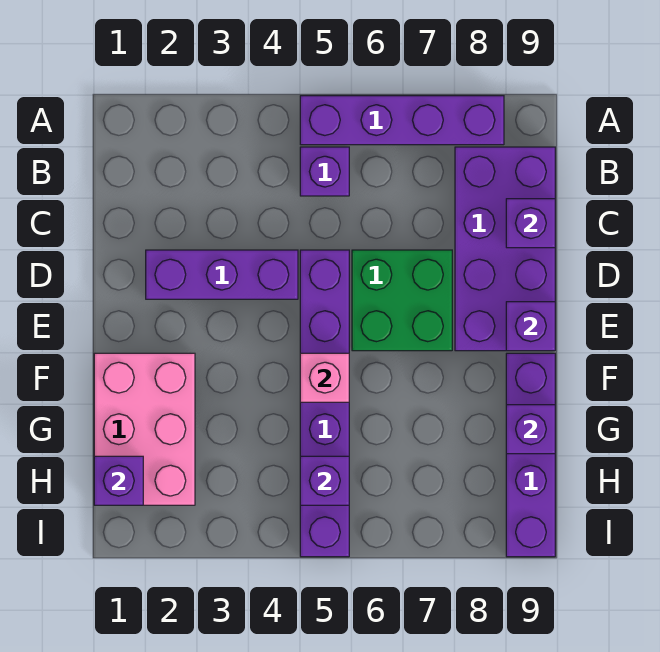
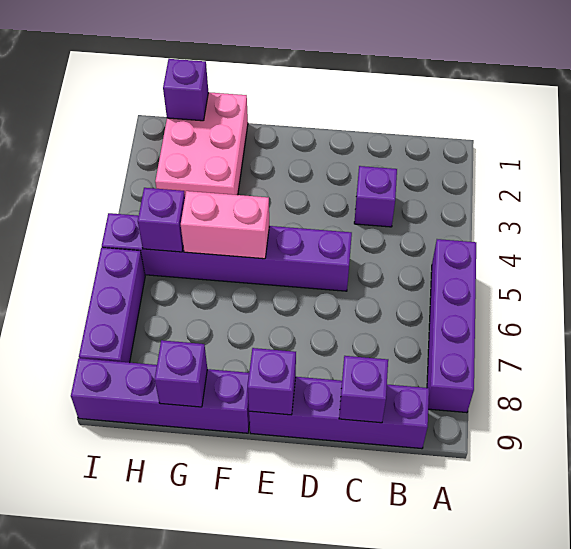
purple brick B5 level 1 -> purple brick C3 level 1
purple brick B8:E9 level 1 -> purple brick B9:E9 level 1
purple brick D2:D4 level 1 -> purple brick I6:I8 level 1
green brick D6:E7 level 1 -> none
pink brick F1:H2 level 1 -> pink brick G1:H3 level 1
pink brick F5 level 2 -> pink brick F5:G5 level 2

